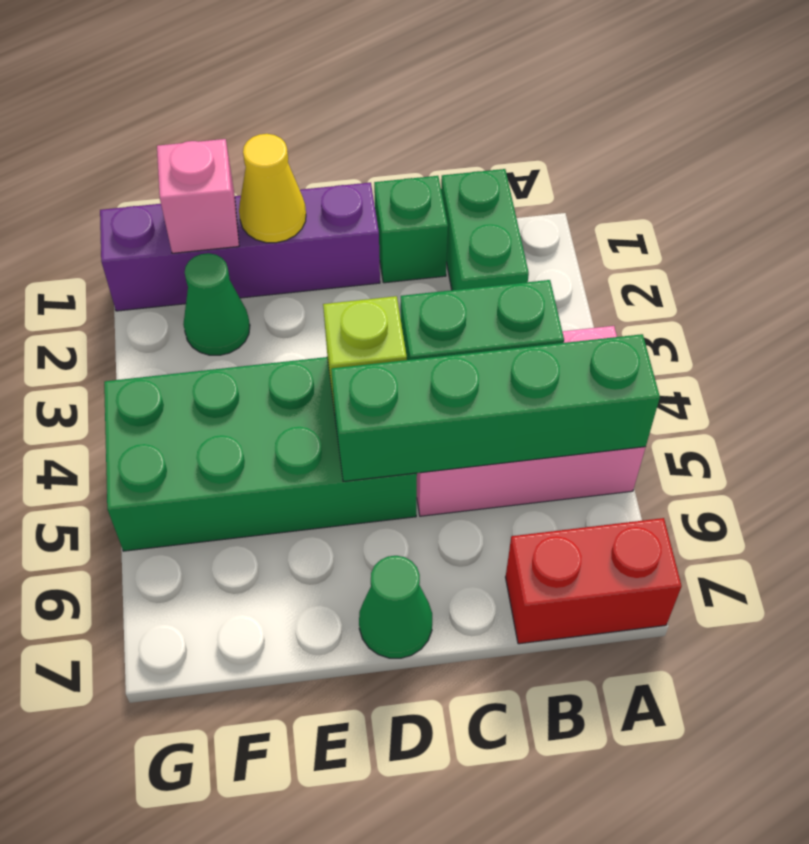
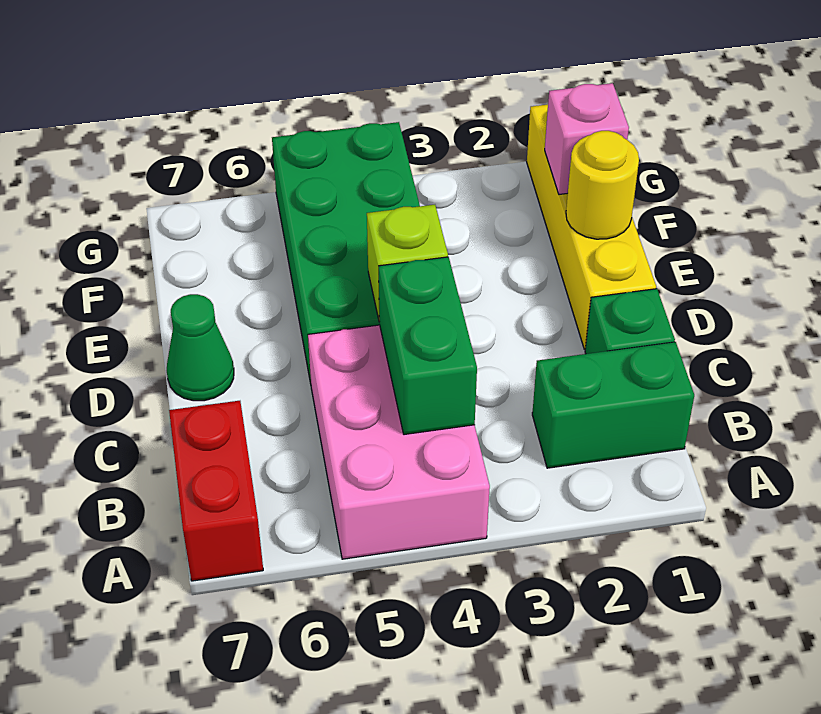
green brick A5:D5 level 2 -> none
purple brick D1:G1 level 1 -> yellow brick D1:G1 level 1
yellow cone E1 level 2 -> yellow round brick E1 level 2
green cone F2 level 1 -> none

